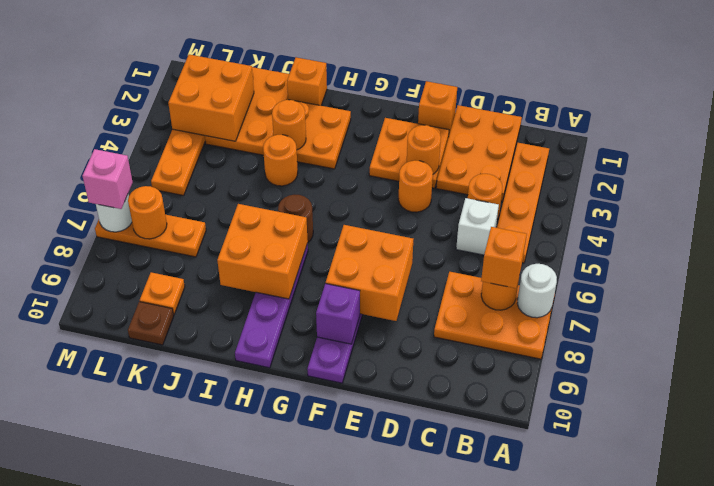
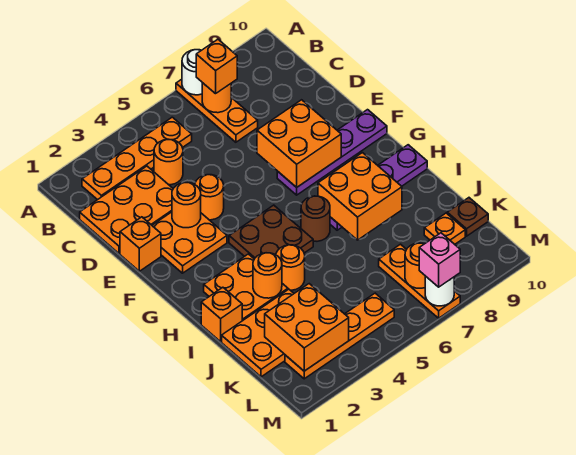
orange plate A7:C8 level 1 -> orange plate A7:C7 level 1
white brick C5 level 1 -> none
purple brick F9 level 2 -> none
none -> brown plate G4:H5 level 1

